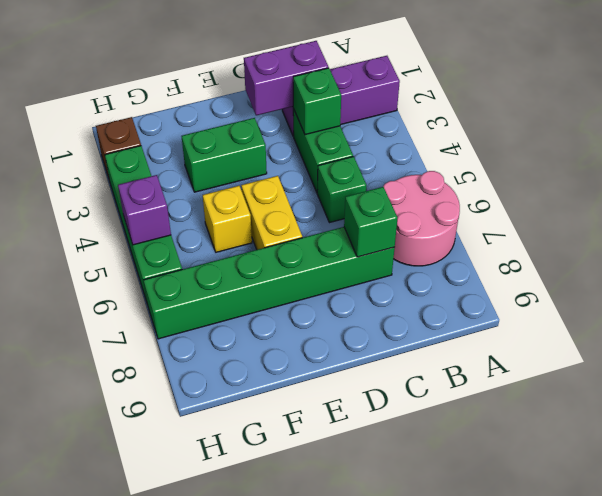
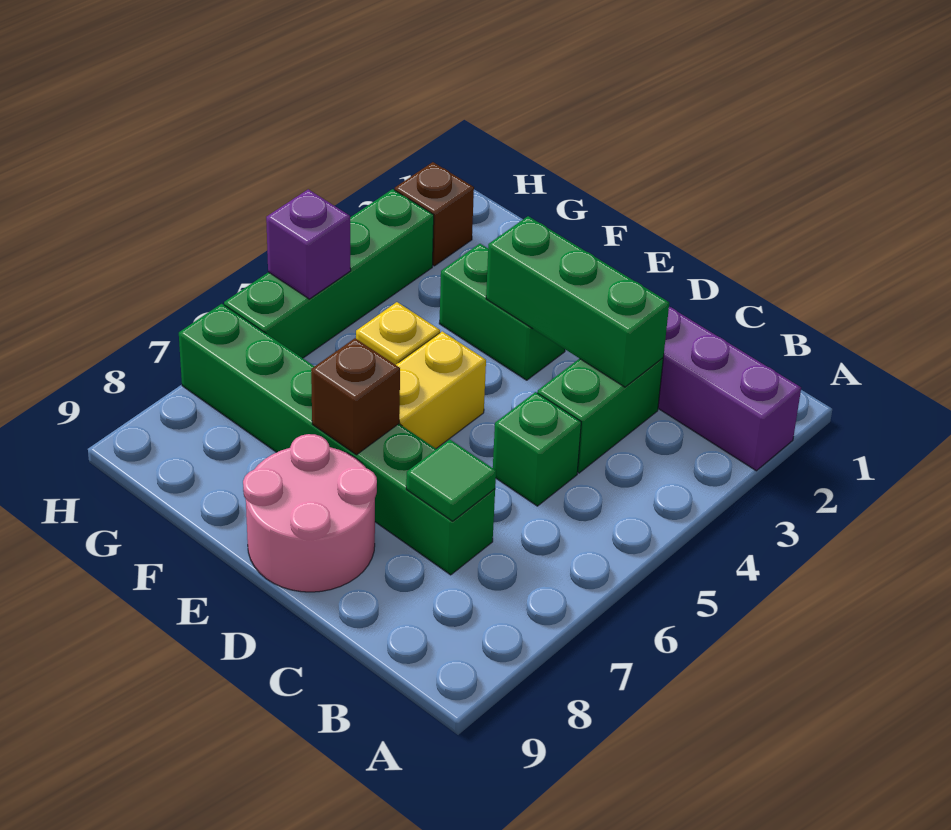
pink round brick A6:B7 level 1 -> pink round brick D8:E9 level 1
purple brick C2:D2 level 2 -> none
green brick C3 level 2 -> green brick C3:E3 level 2
green brick C7 level 2 -> green tile C7 level 2
none -> brown brick E7 level 2

